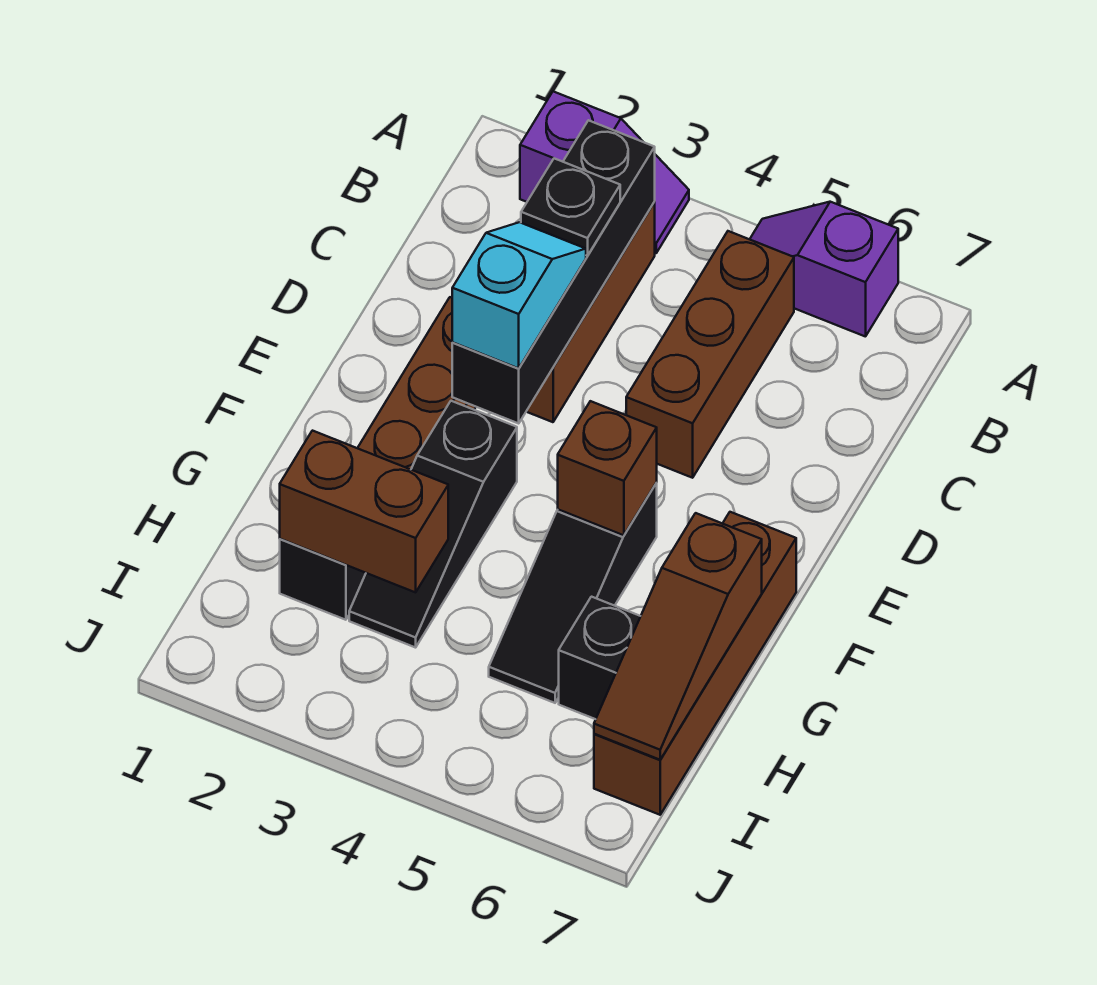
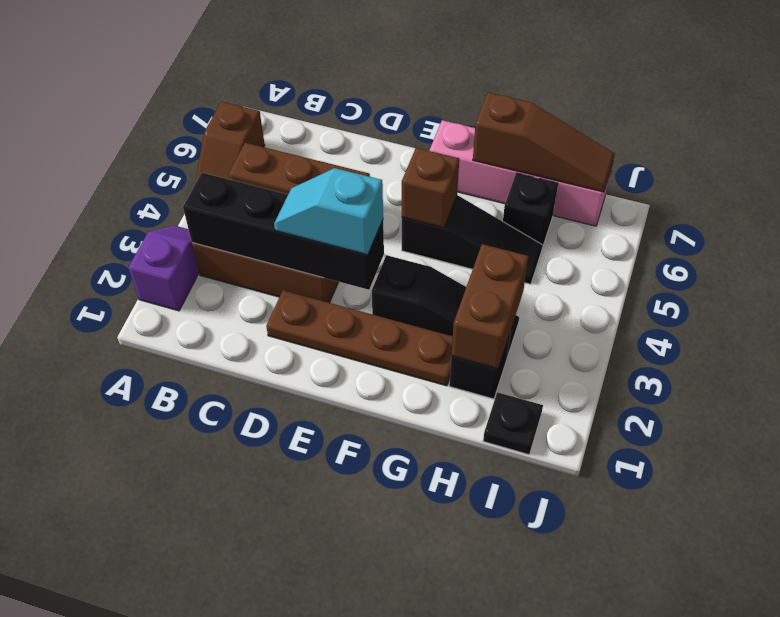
purple slope A5:A6 level 1 top 6 -> brown slope A5:A6 level 1 top 6
black plate C3 level 3 -> black plate I1 level 1
brown brick F7:I7 level 1 -> pink brick F7:I7 level 1

